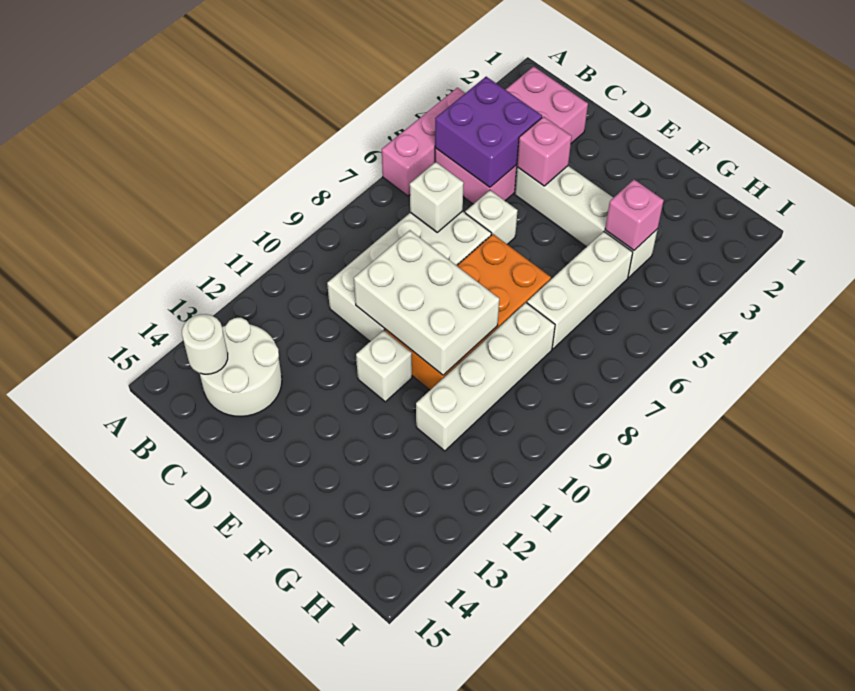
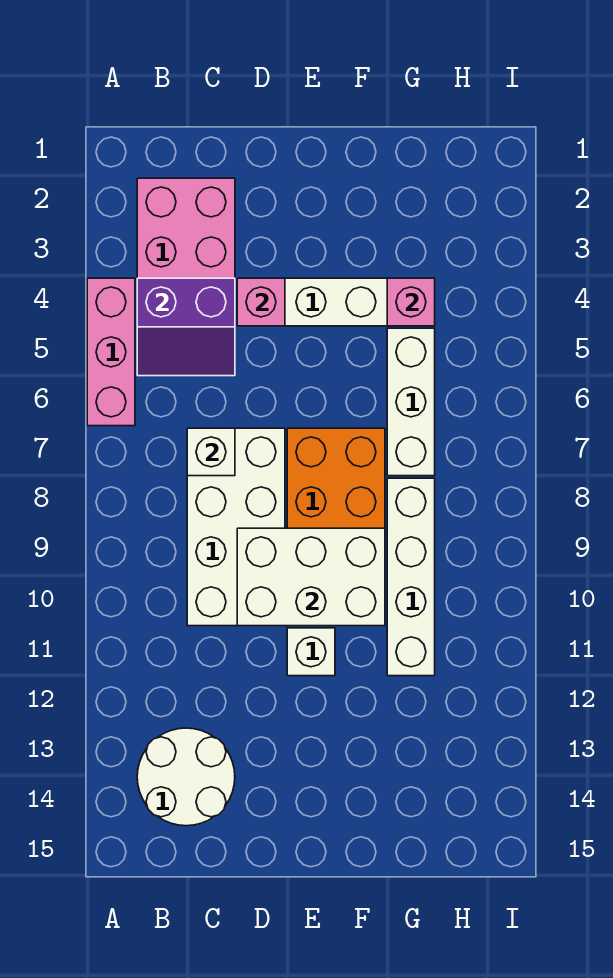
purple brick B4:C5 level 2 -> purple slope B4:C5 level 2 top 4
white round brick B14 level 2 -> none
white brick D6 level 1 -> none

